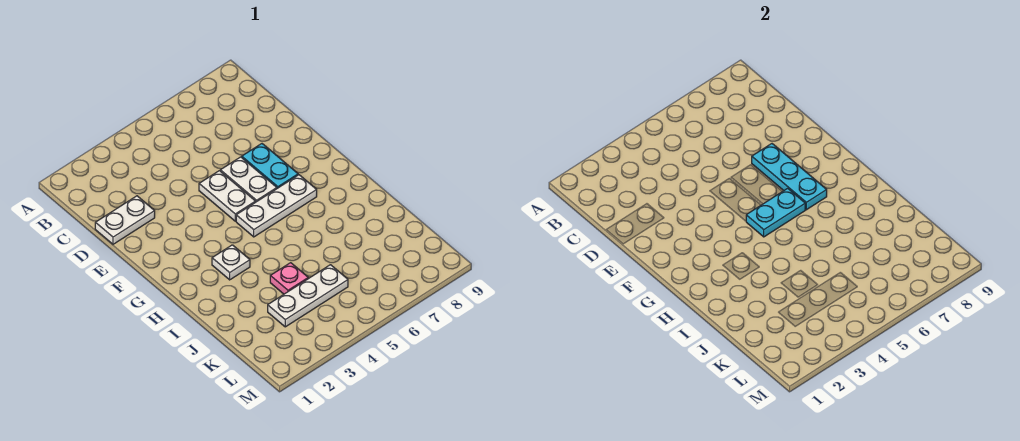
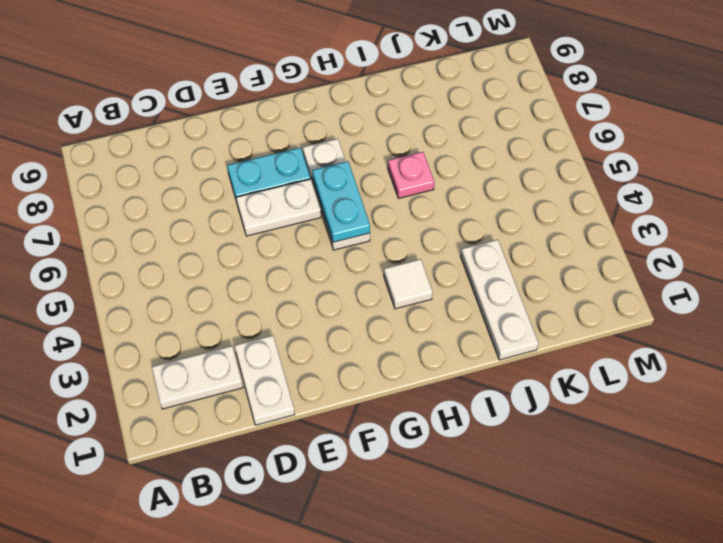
white plate E5:F5 level 1 -> white plate B2:C2 level 1
cyan plate E7:G7 level 2 -> none
white plate H3 level 1 -> white tile H3 level 1
pink plate J4 level 1 -> pink plate I6 level 1
white plate K3:K5 level 1 -> white plate J1:J3 level 1

